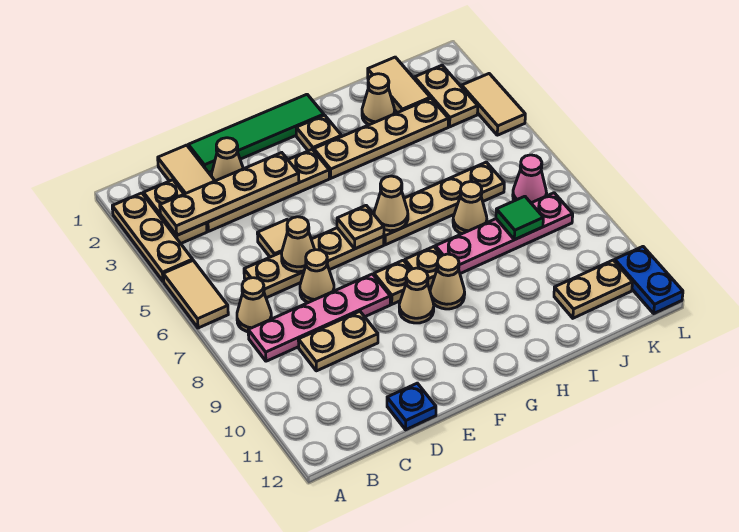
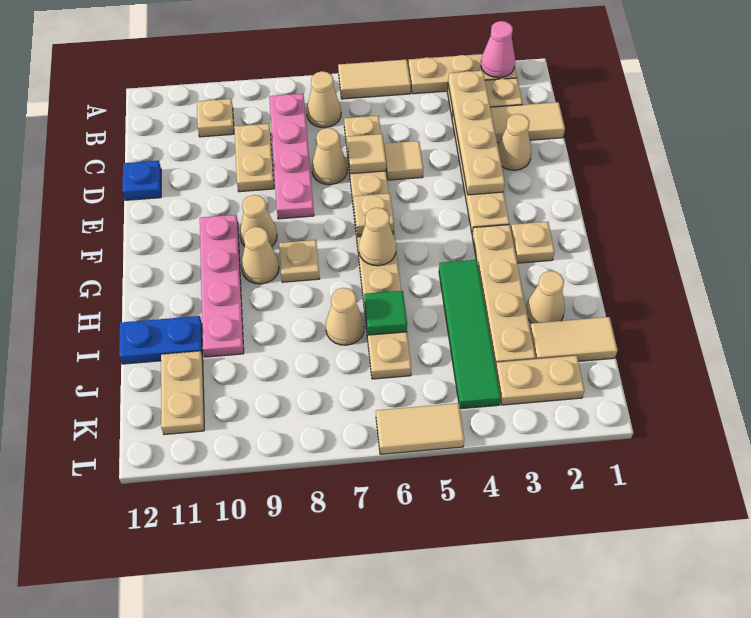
green tile D1:G1 level 1 -> green tile H4:K4 level 1
tan cone D6 level 2 -> tan tile D6 level 2
tan plate F8 level 1 -> tan plate B10 level 1
pink plate H8:K8 level 1 -> pink plate F10:I10 level 1
green tile J8 level 2 -> green tile I6 level 2
pink cone K7 level 1 -> pink cone A2 level 2
tan tile L3:L4 level 1 -> tan tile L5:L6 level 1
blue plate L11:L12 level 1 -> blue plate I11:I12 level 1

